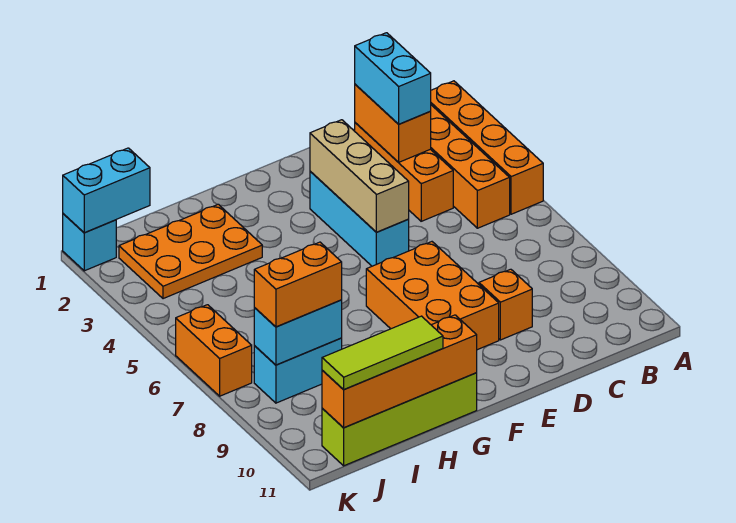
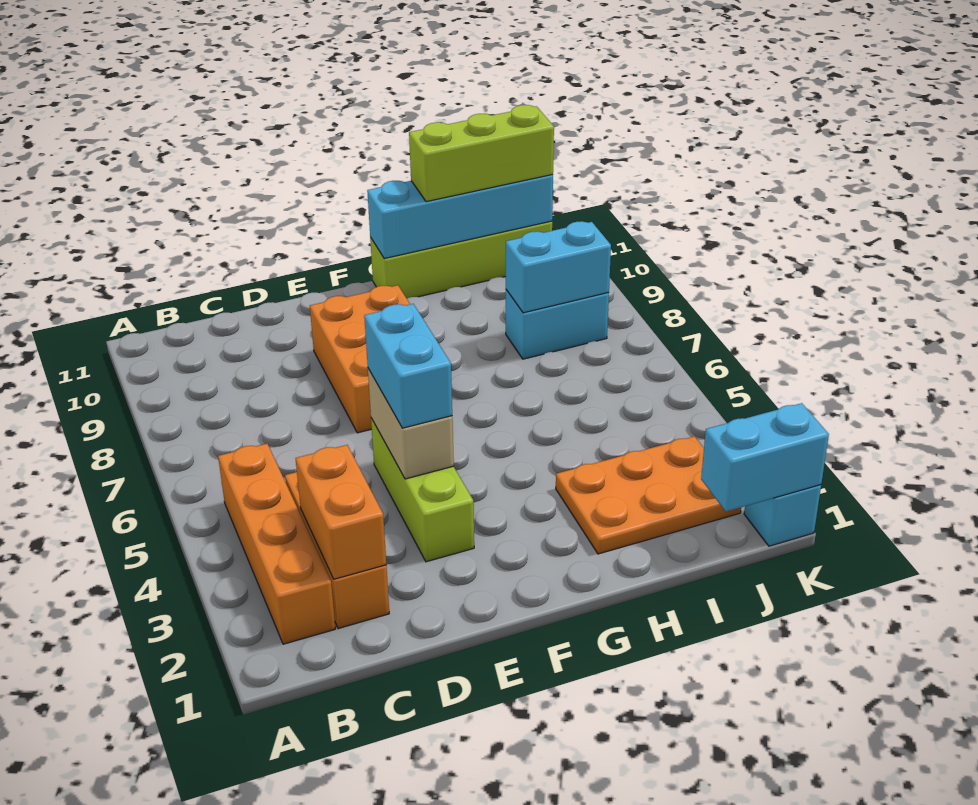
orange brick A2:A5 level 1 -> none
cyan brick C2:C3 level 3 -> cyan brick E4:E5 level 3
orange brick D9 level 1 -> none
cyan brick E3:E5 level 1 -> lime brick E3:E5 level 1
tan brick E3:E5 level 2 -> tan brick E4:E5 level 2
orange brick G11:J11 level 2 -> cyan brick G11:J11 level 2
lime tile H11:J11 level 3 -> lime brick H11:J11 level 3
orange brick I8:J8 level 3 -> none
orange brick K6:K7 level 1 -> none

